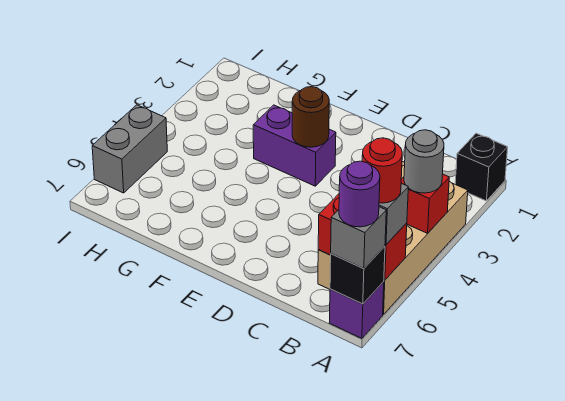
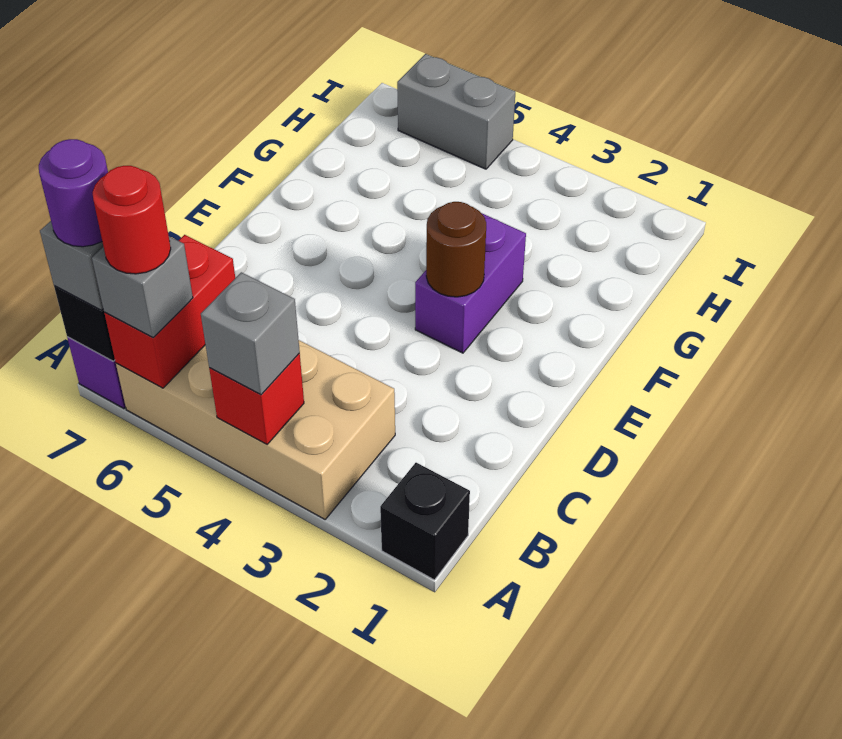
grey round brick A4 level 3 -> grey brick A4 level 3

